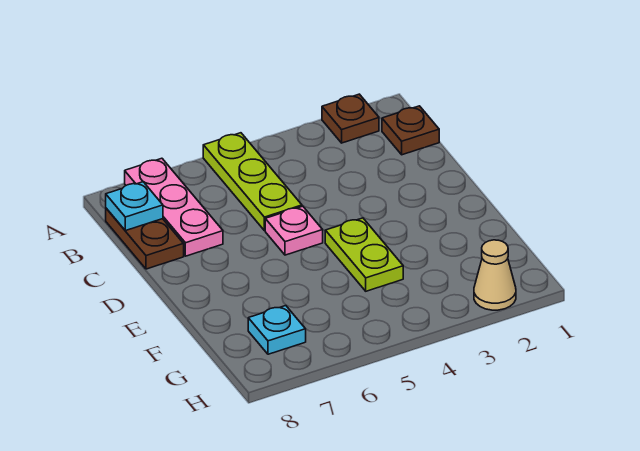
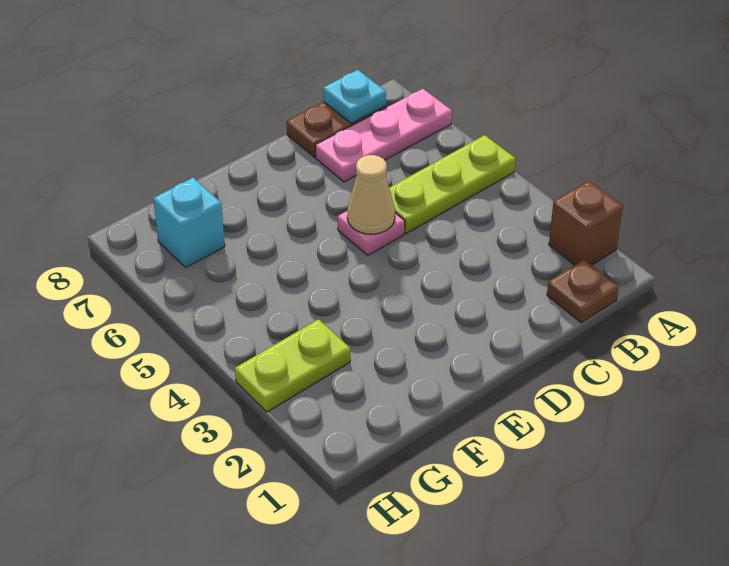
brown plate A2 level 1 -> brown brick A2 level 1
lime plate E4:F4 level 1 -> lime plate G3:H3 level 1
cyan plate G7 level 1 -> cyan brick G7 level 1
tan cone H2 level 1 -> tan cone D5 level 2

